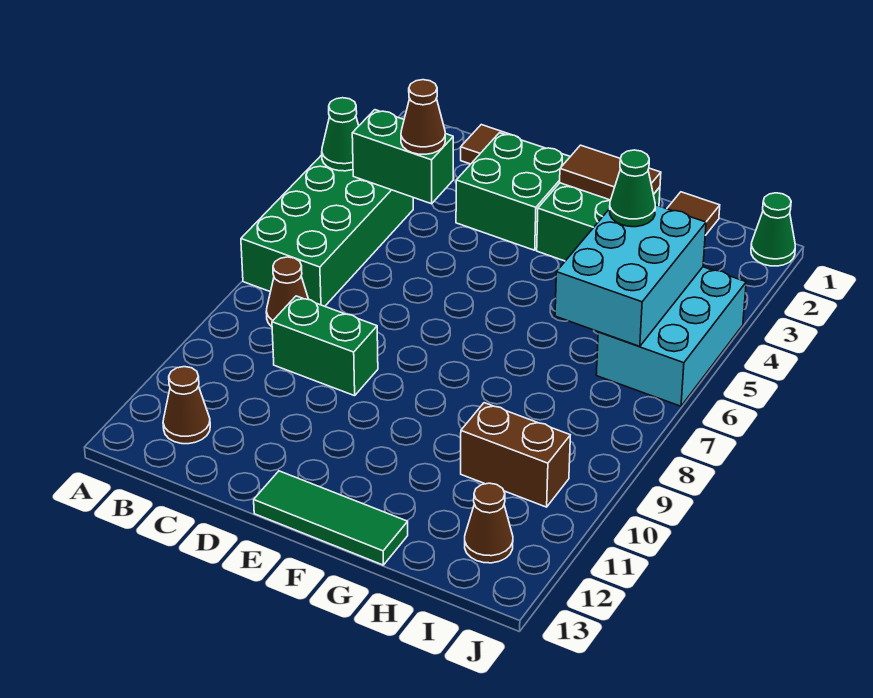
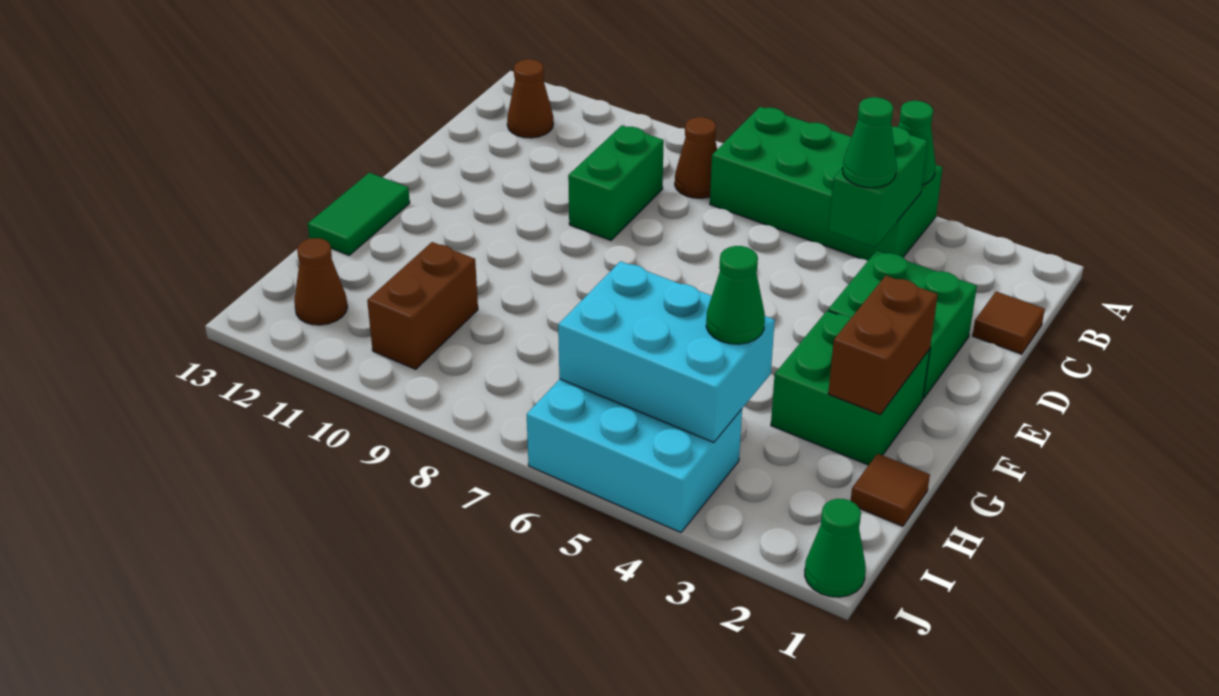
brown cone C4 level 3 -> green cone C4 level 3
green tile E13:G13 level 1 -> green tile F13:G13 level 1
brown tile F2:G2 level 2 -> brown brick F2:G2 level 2

